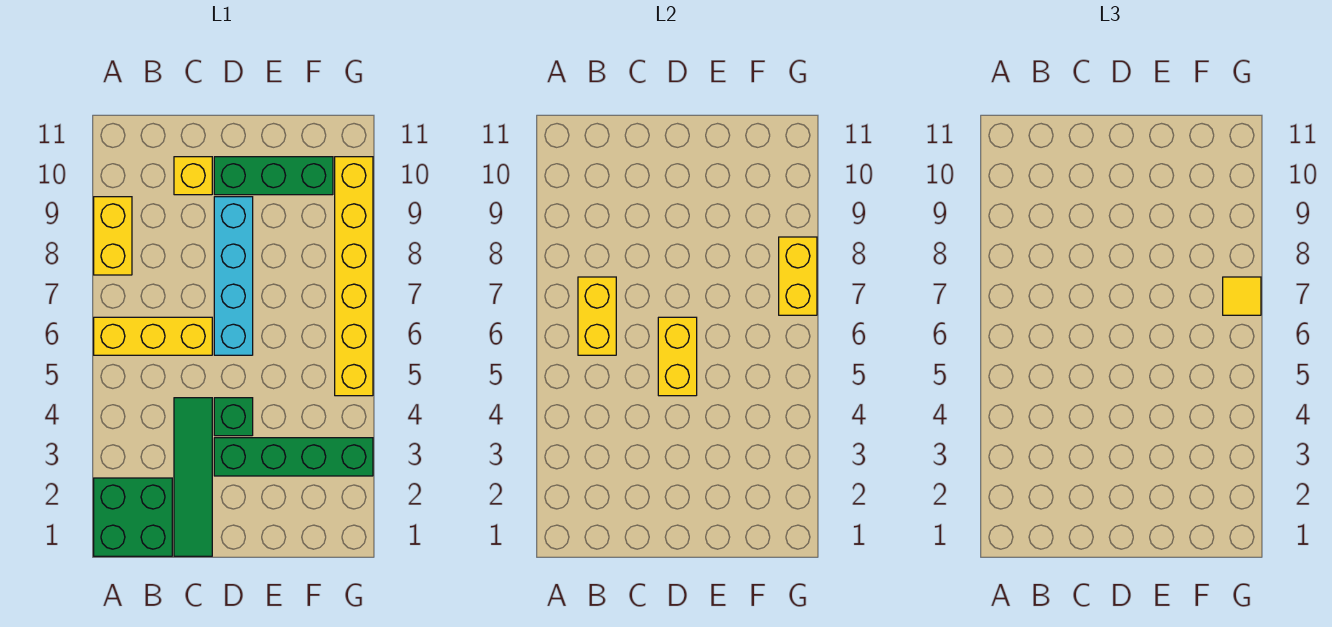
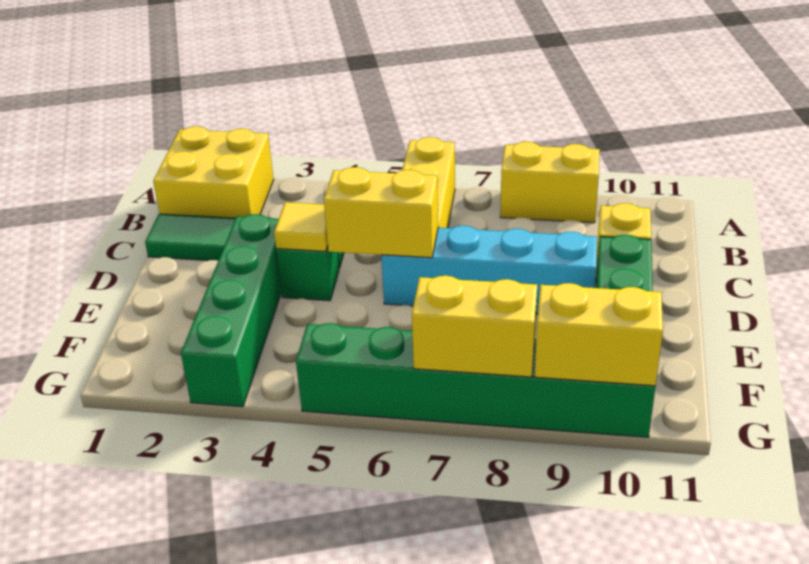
green brick A1:B2 level 1 -> yellow brick A1:B2 level 1
yellow brick B6:B7 level 2 -> yellow brick G9:G10 level 2
yellow brick G5:G10 level 1 -> green brick G5:G10 level 1
yellow tile G7 level 3 -> yellow tile D4 level 2

